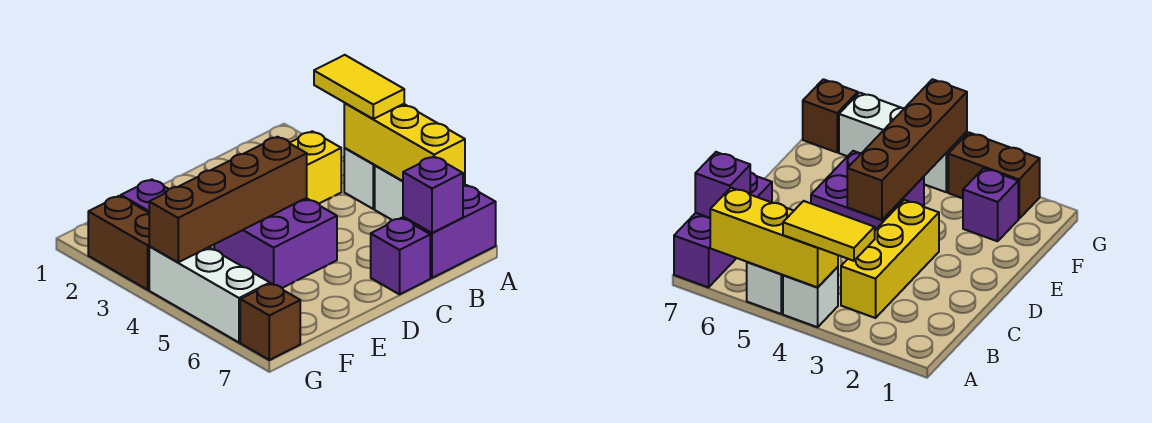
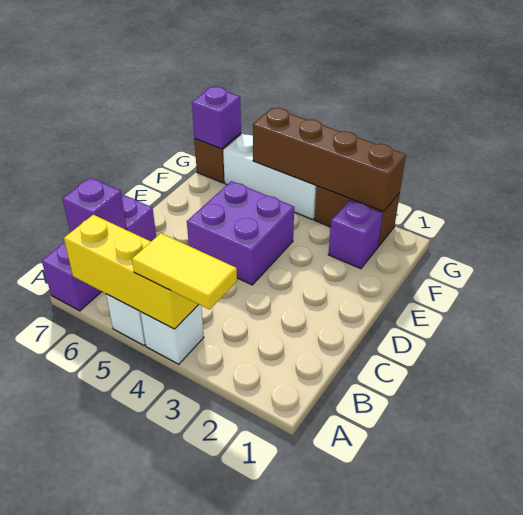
yellow brick B3:D3 level 1 -> none
brown brick D4:G4 level 2 -> brown brick G2:G5 level 2
none -> purple brick G7 level 2

